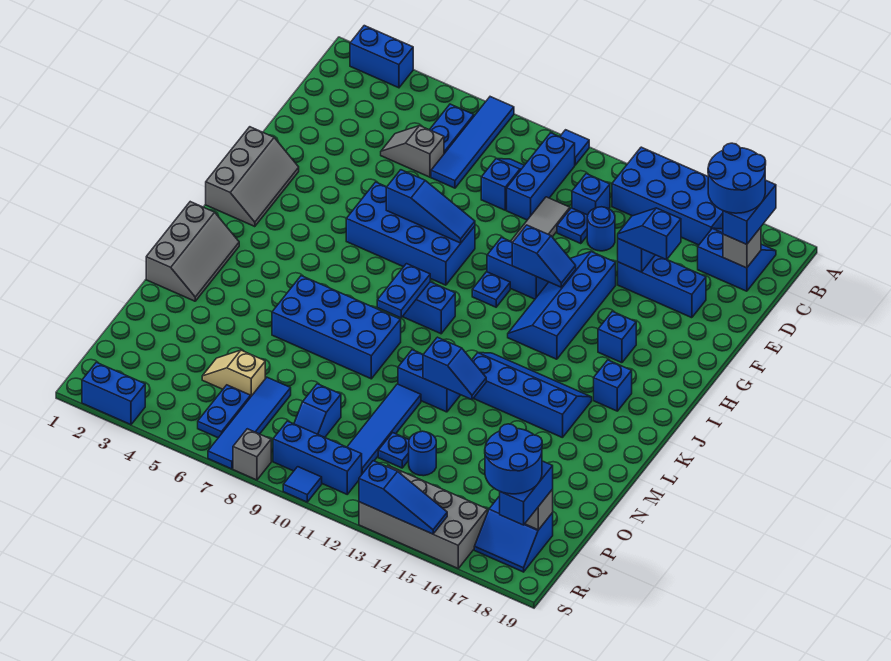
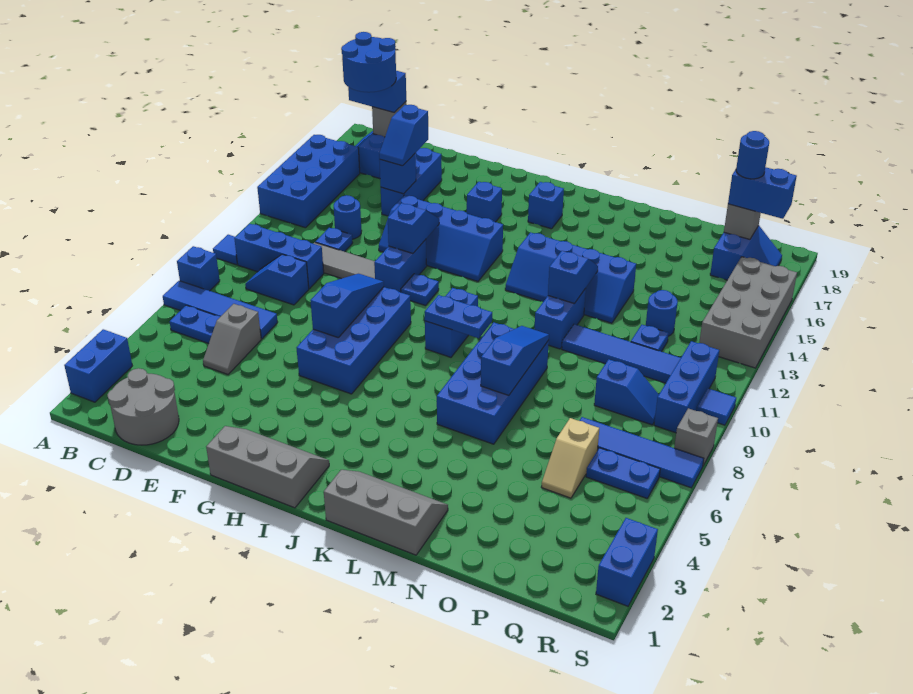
none -> grey round brick C1:D2 level 1
blue brick C12 level 1 -> blue brick A8 level 1
blue slope K13:L16 level 1 top L -> blue slope K13:N14 level 1 top 14
blue round brick Q17:R18 level 4 -> blue round brick Q18 level 4
blue slope S13:S15 level 2 top 13 -> blue slope M7:M9 level 2 top 7

